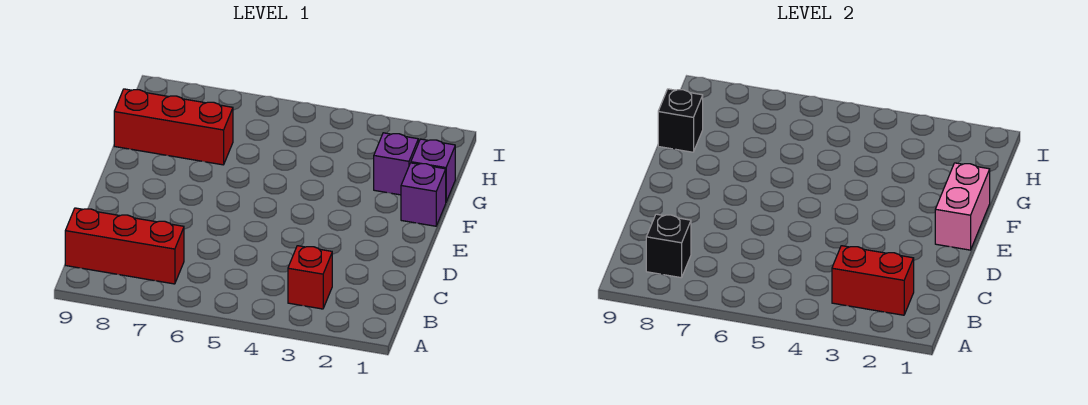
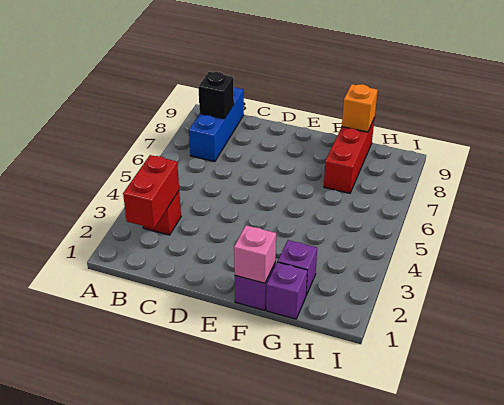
red brick B7:B9 level 1 -> blue brick B7:B9 level 1
pink brick E1:F1 level 2 -> pink brick F1 level 2
black brick G9 level 2 -> orange brick G9 level 2

